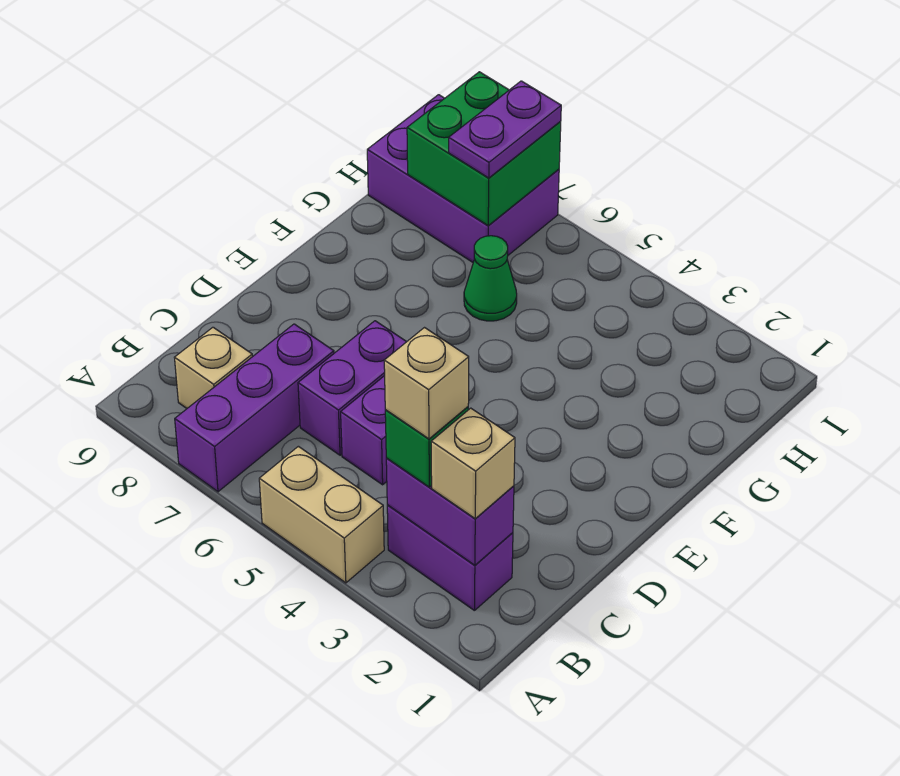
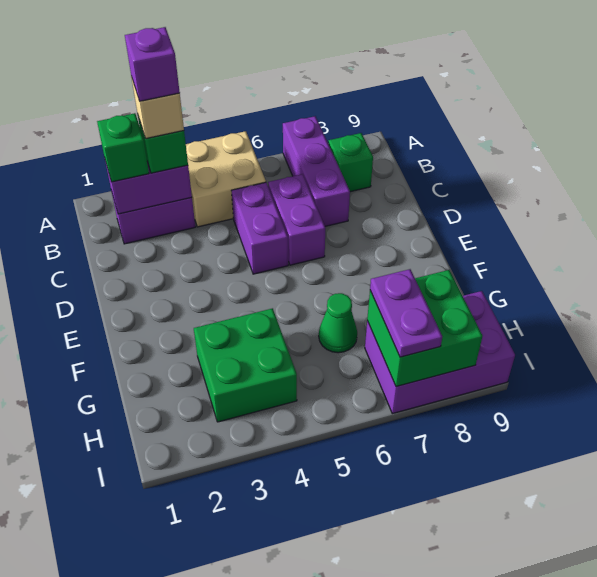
tan brick A4:A5 level 1 -> tan brick A4:B5 level 1
tan brick B2 level 3 -> green brick B2 level 3
none -> purple brick B3 level 5
tan brick B8 level 1 -> green brick B8 level 1
none -> green brick G3:H4 level 1

